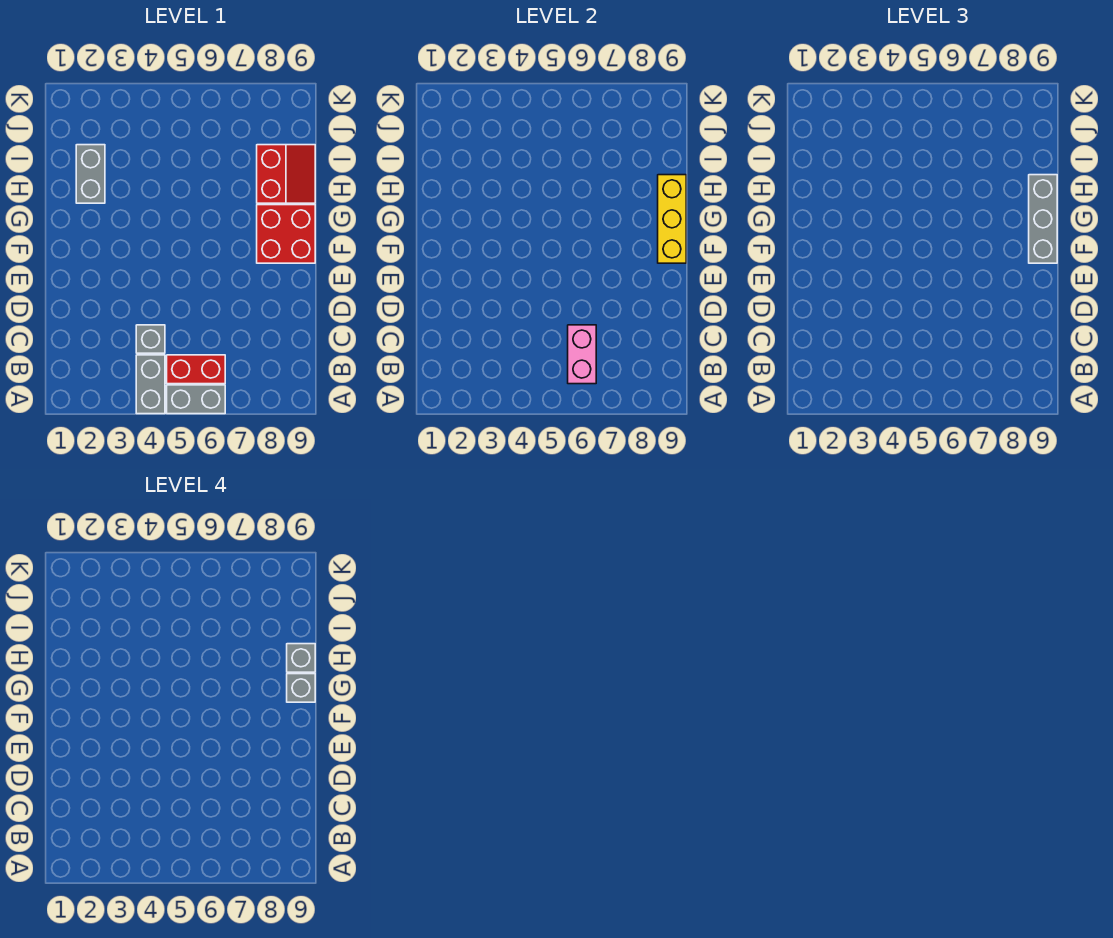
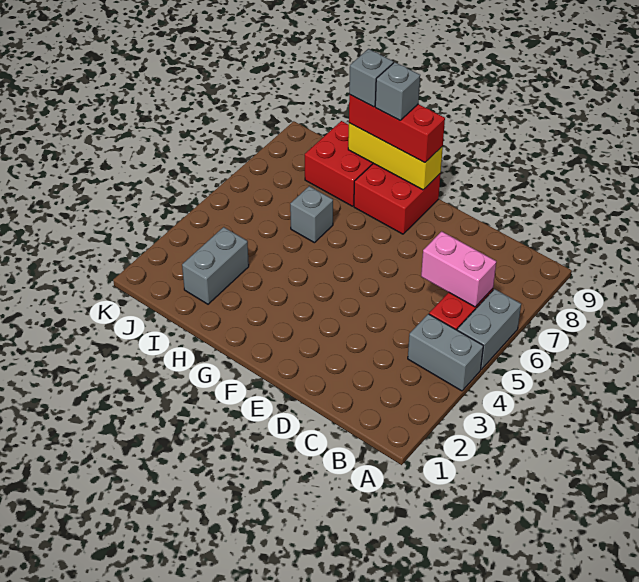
grey brick C4 level 1 -> grey brick H6 level 1
grey brick F9:H9 level 3 -> red brick F9:H9 level 3
grey brick H2:I2 level 1 -> grey brick I2:I3 level 1
red slope H8:I9 level 1 top 8 -> red brick H8:I9 level 1

